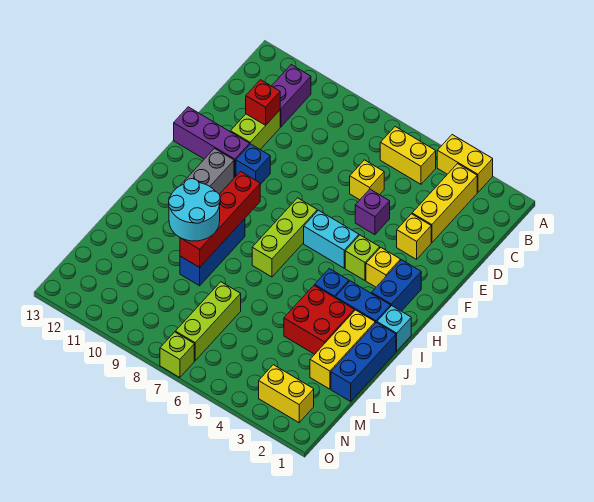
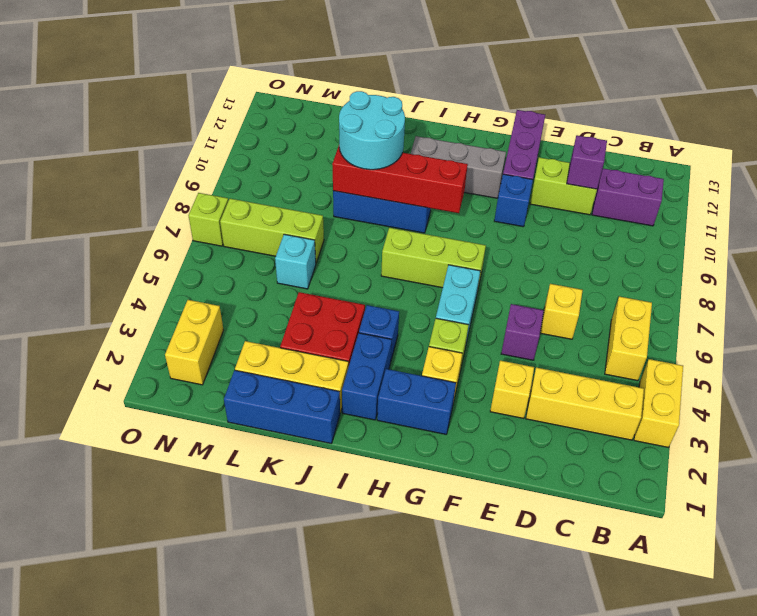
red brick D11 level 2 -> purple brick D11 level 2
cyan brick I1 level 1 -> cyan brick L6 level 1

